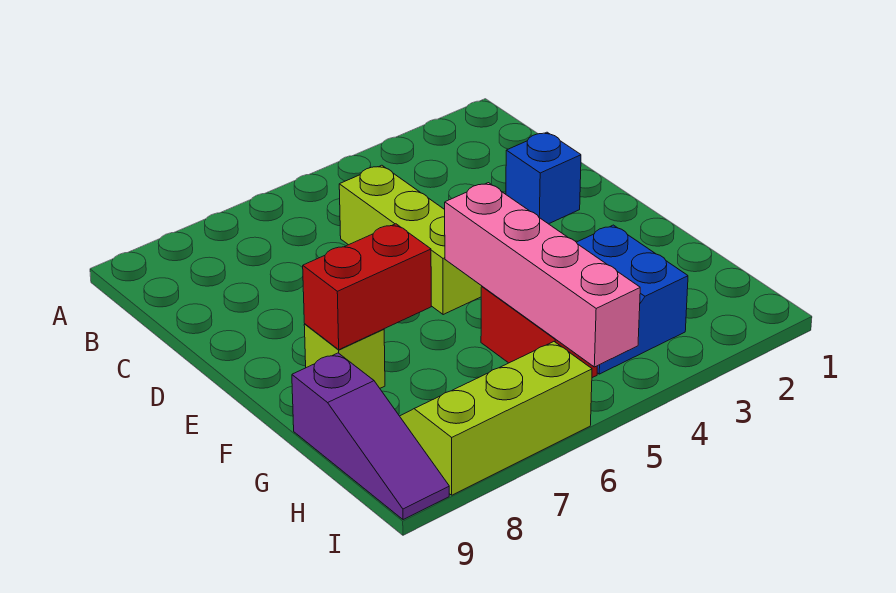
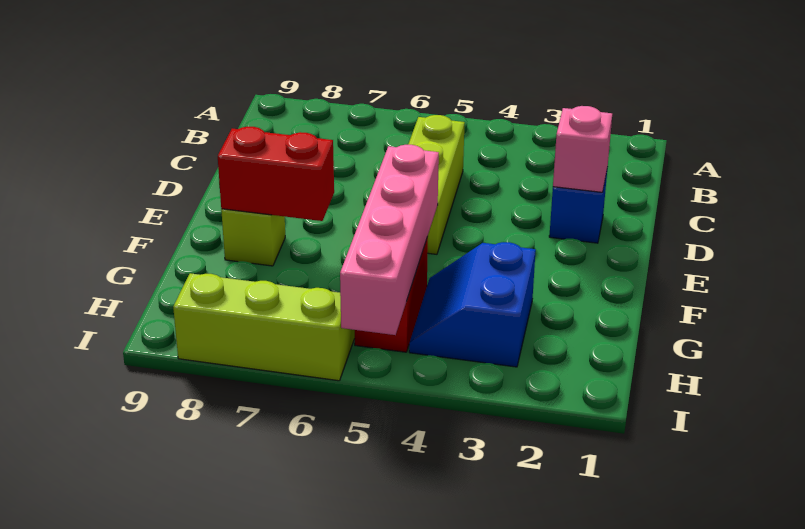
none -> pink brick D2 level 2
purple slope G9:I9 level 1 top G -> none

